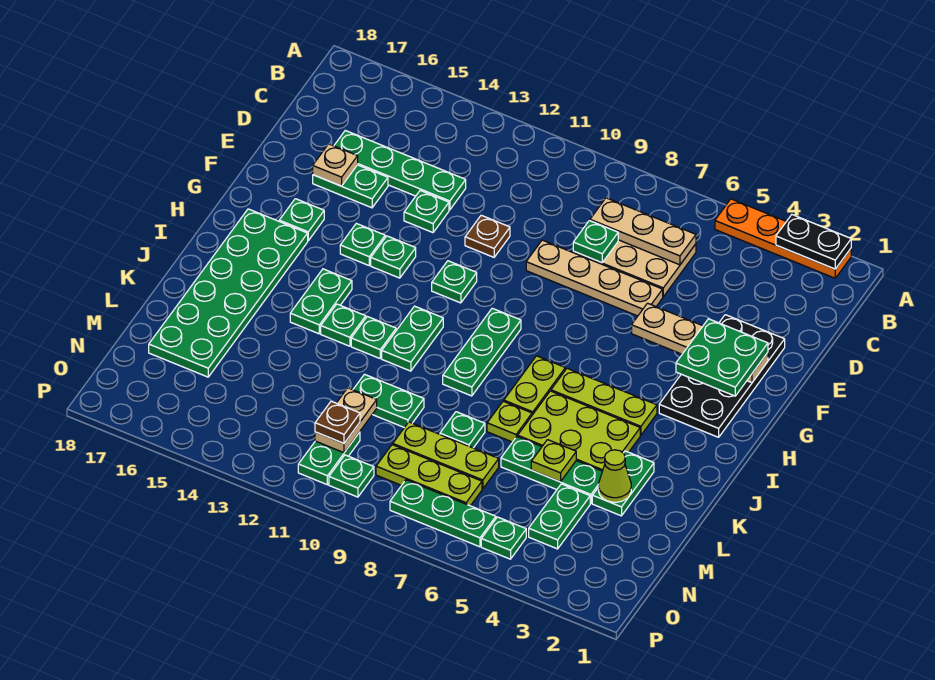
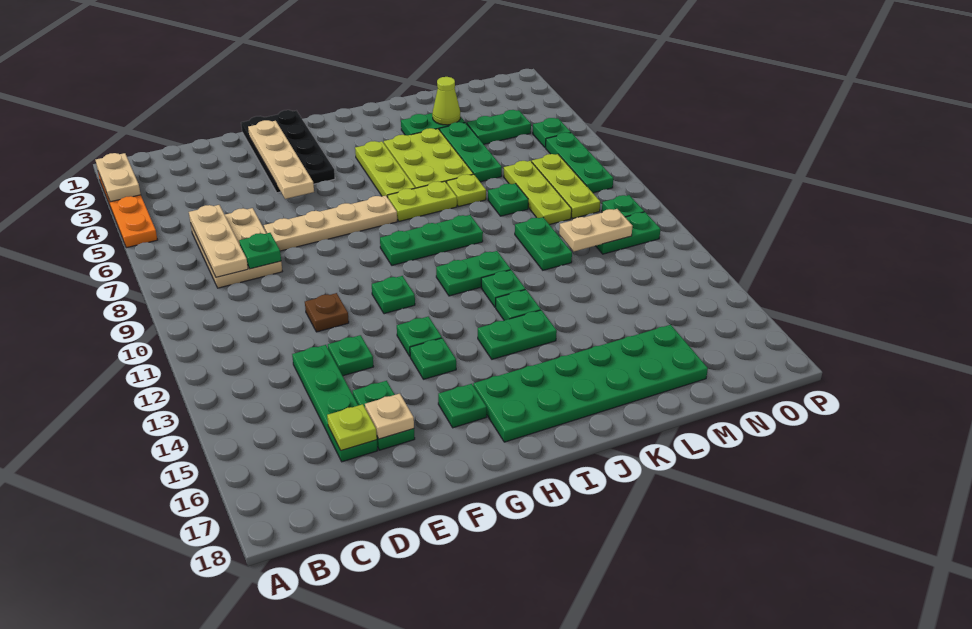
black plate A2:A3 level 2 -> tan plate A2:A3 level 2
black plate E2:H3 level 1 -> black plate F1:G4 level 1
tan plate E6:E9 level 1 -> tan plate E7:H7 level 1
green plate F2:G3 level 3 -> none
lime plate L5 level 2 -> lime plate D16 level 2
brown plate N11 level 3 -> none

